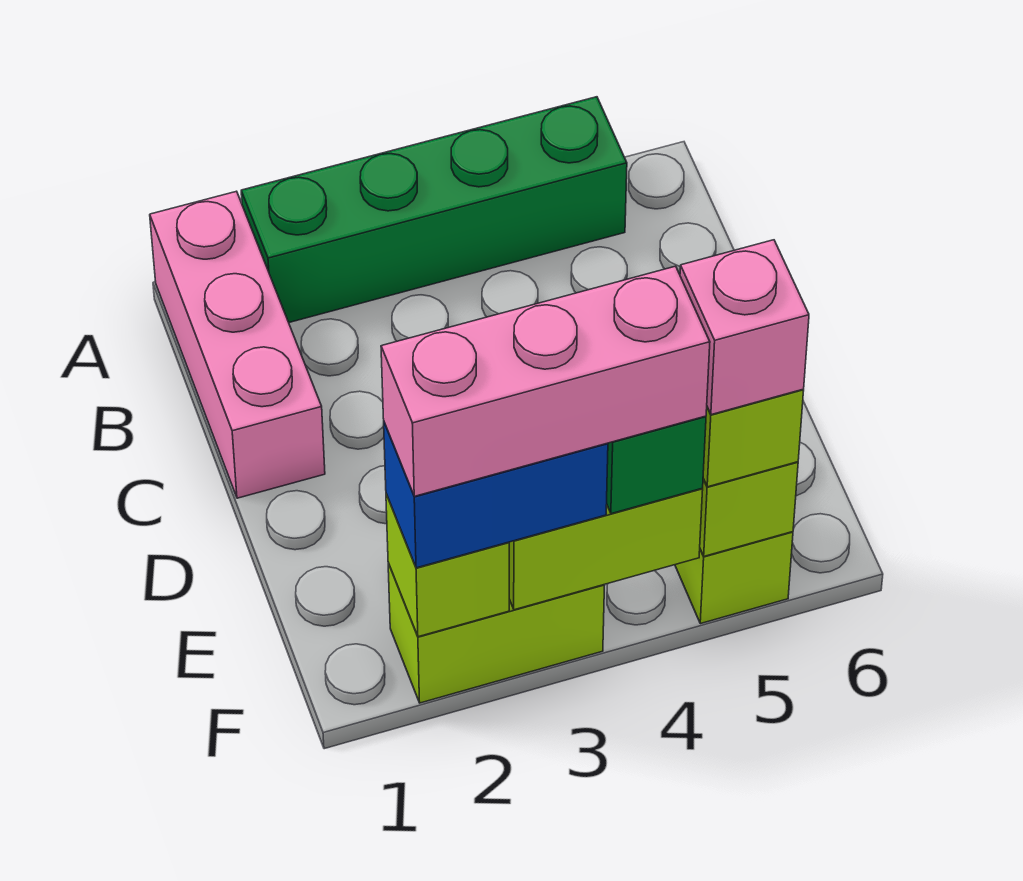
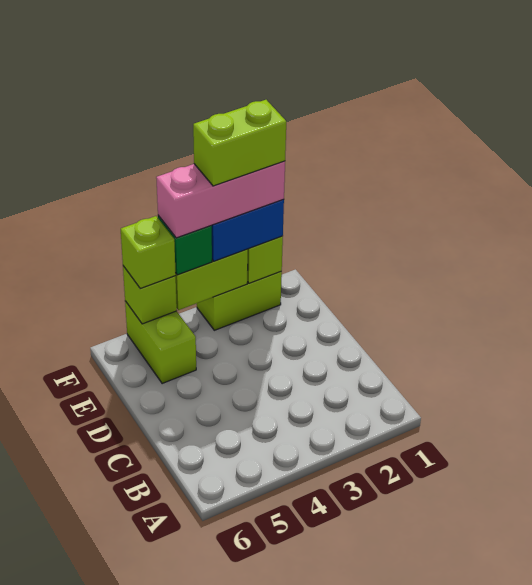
pink brick A1:C1 level 1 -> none
green brick A2:A5 level 1 -> none
none -> lime brick F2:F3 level 5
pink brick F5 level 4 -> none

